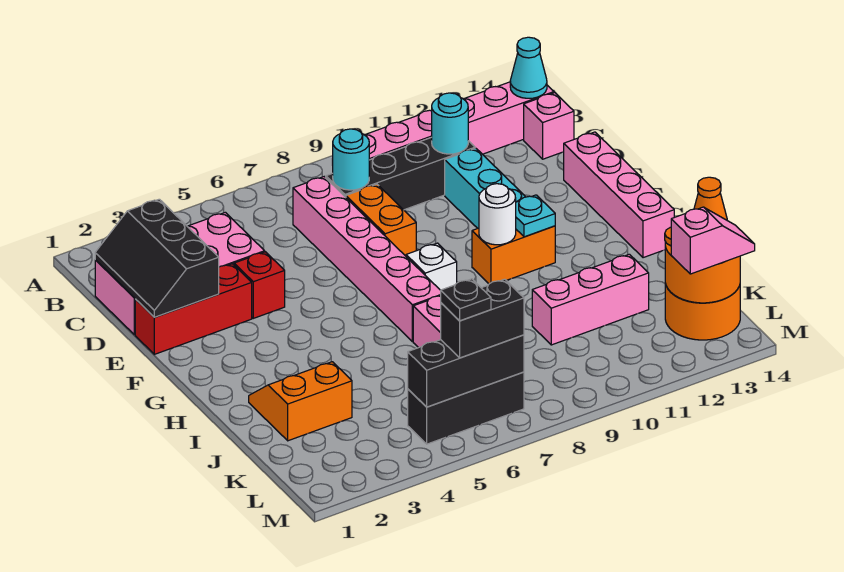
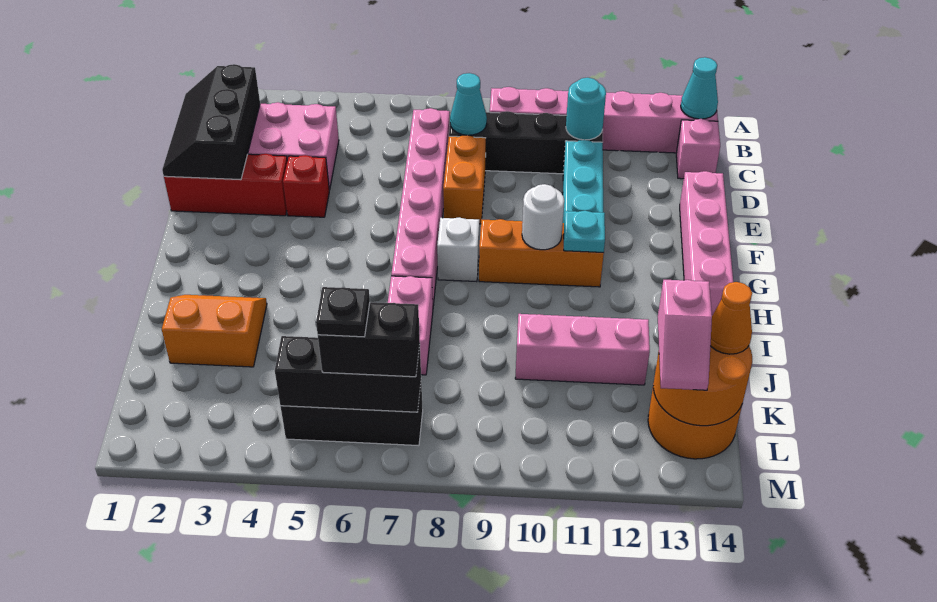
cyan round brick C8 level 2 -> cyan cone C8 level 2
orange brick G10:G11 level 1 -> orange brick G9:G11 level 1
pink slope L13:L14 level 3 top 13 -> pink slope K13:L13 level 3 top K

